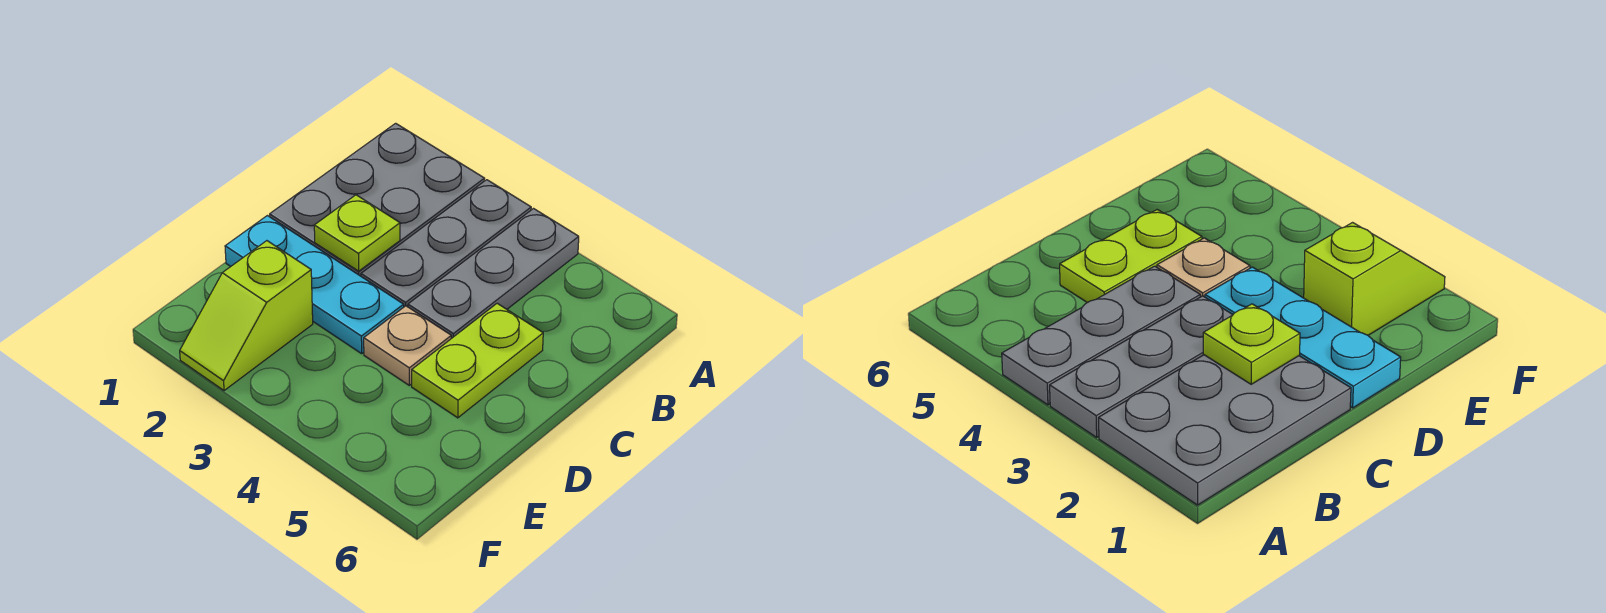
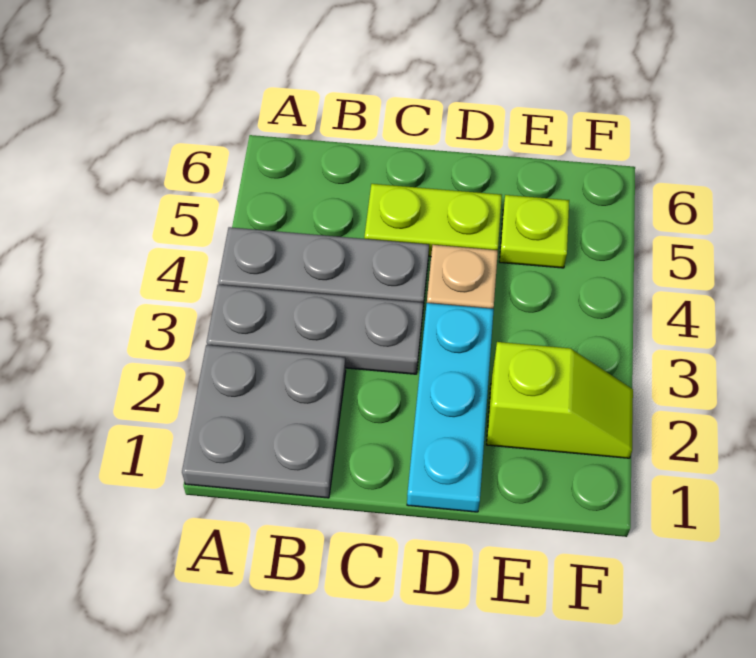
grey plate A1:C2 level 1 -> grey plate A1:B2 level 1
lime plate C2 level 2 -> lime plate E5 level 1

